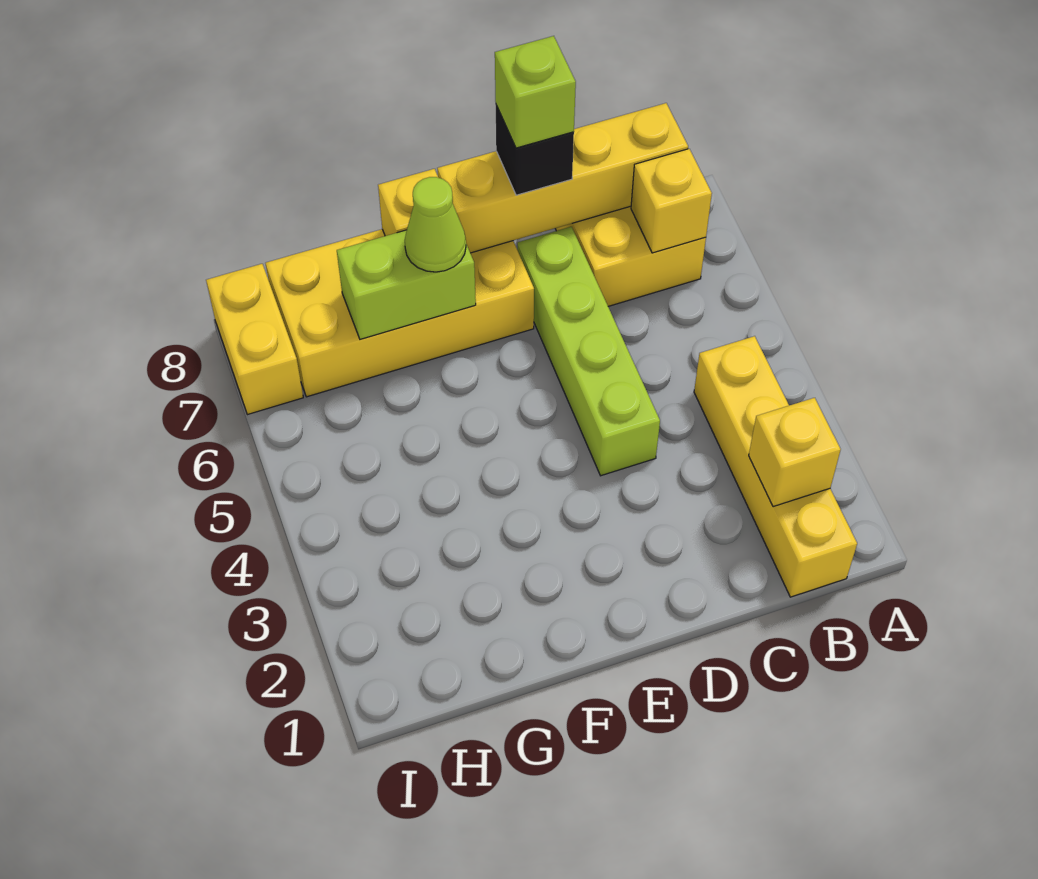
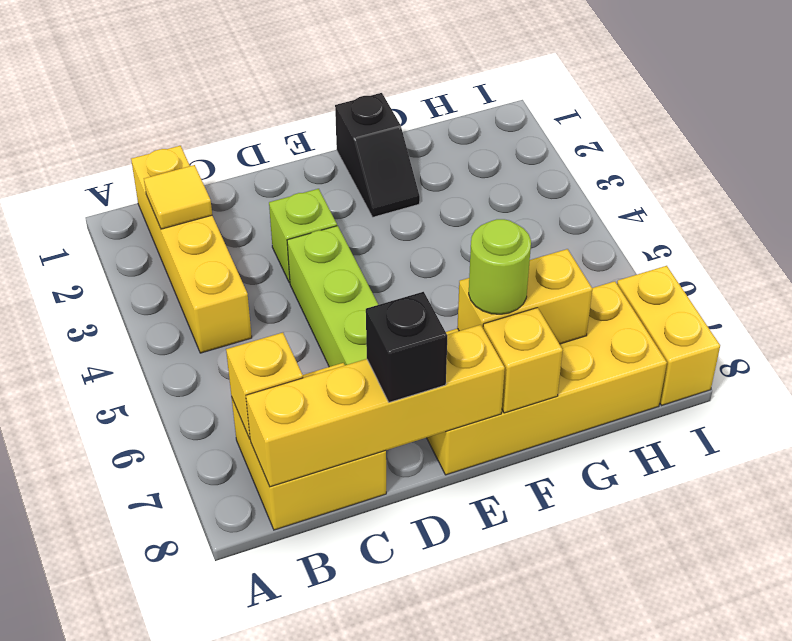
yellow brick B2 level 2 -> yellow tile B2 level 2
lime brick D8 level 4 -> lime brick D3 level 1
none -> black slope F1:F2 level 1 top 1
lime brick F7:G7 level 2 -> yellow brick F7:G7 level 2
lime cone F7 level 3 -> lime round brick F7 level 3

